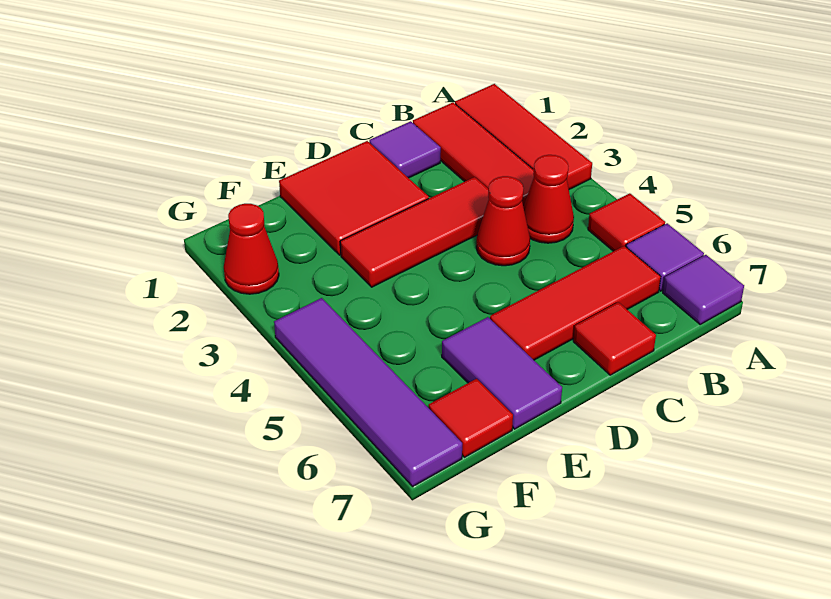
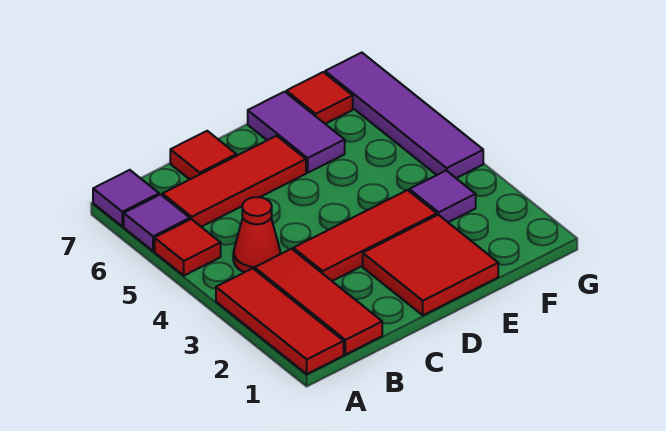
purple tile C1 level 1 -> purple tile F3 level 1
red cone C4 level 1 -> none
red cone G2 level 1 -> none

